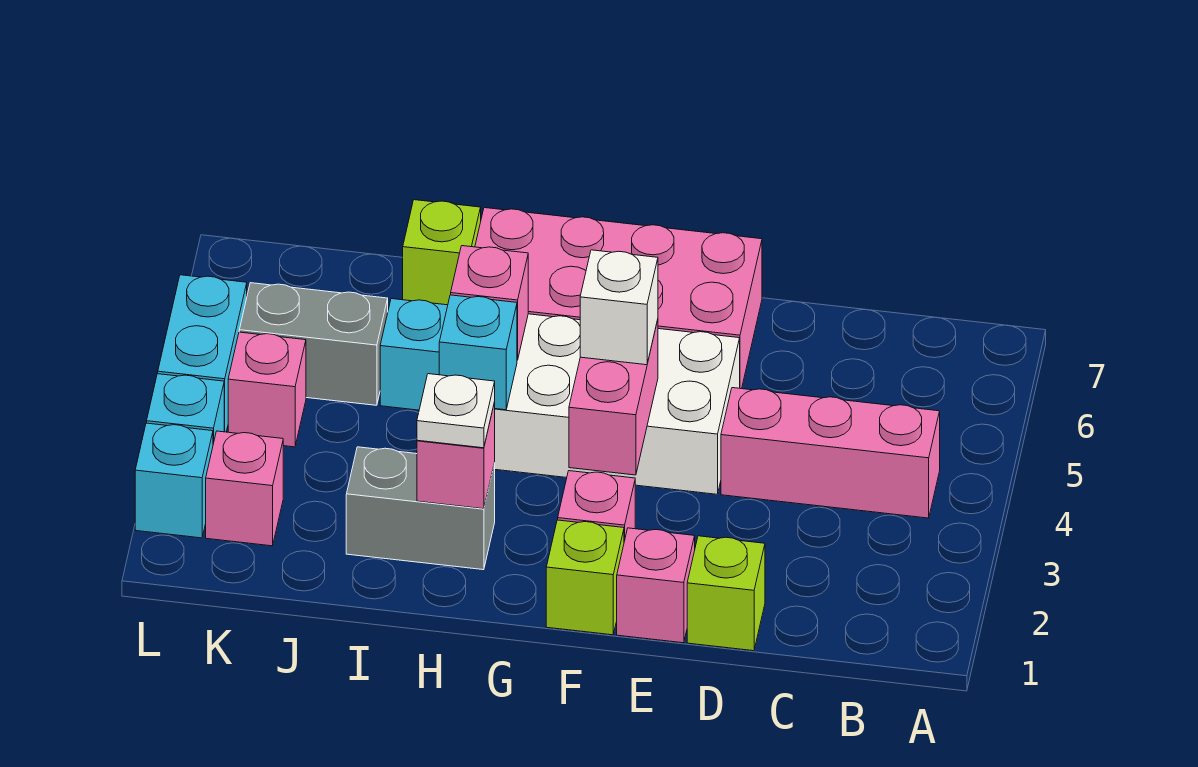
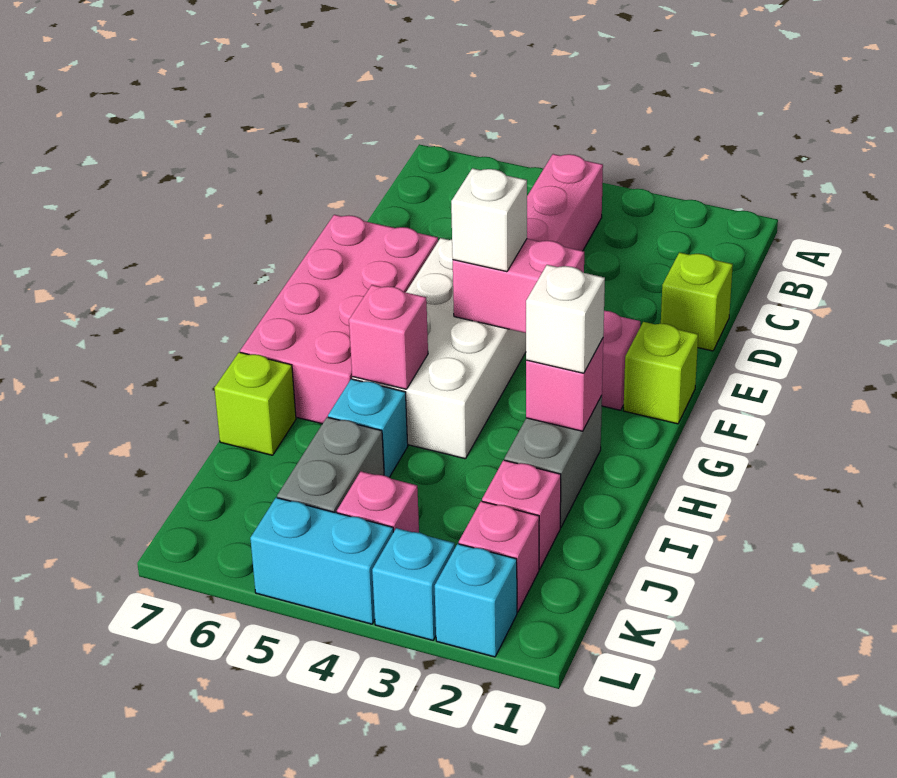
pink brick E1 level 1 -> pink brick J2 level 1
white plate H2 level 3 -> white brick H2 level 3
cyan brick H4 level 2 -> none

